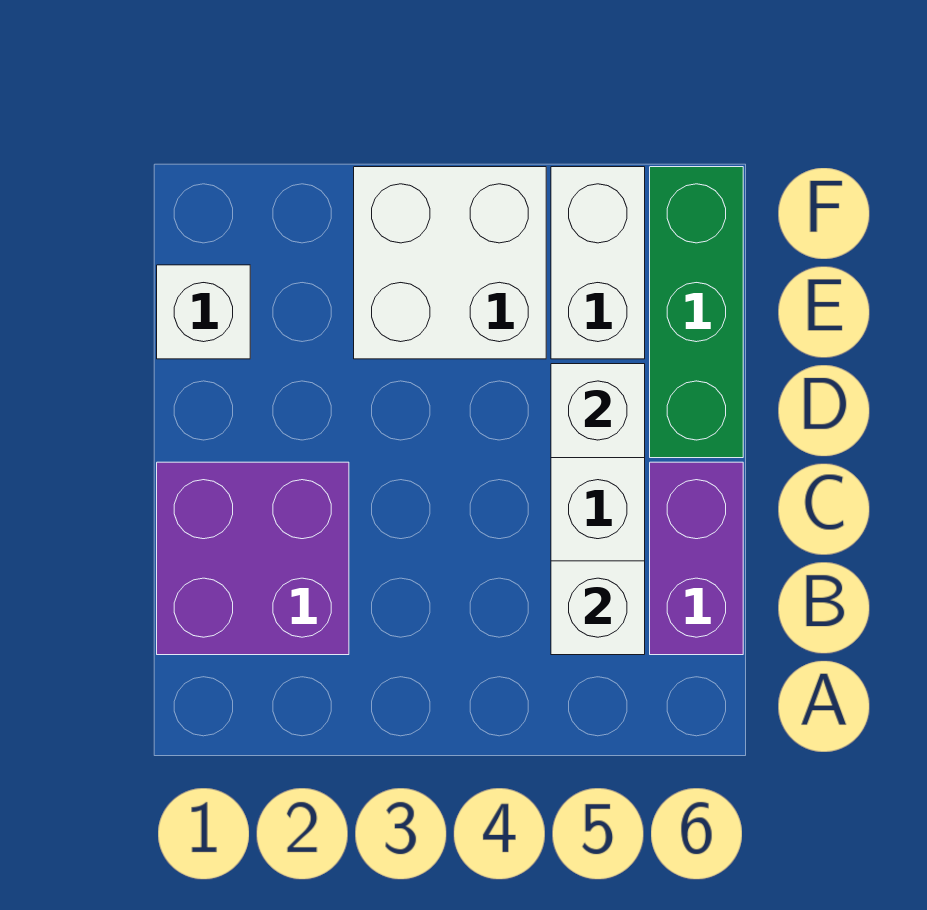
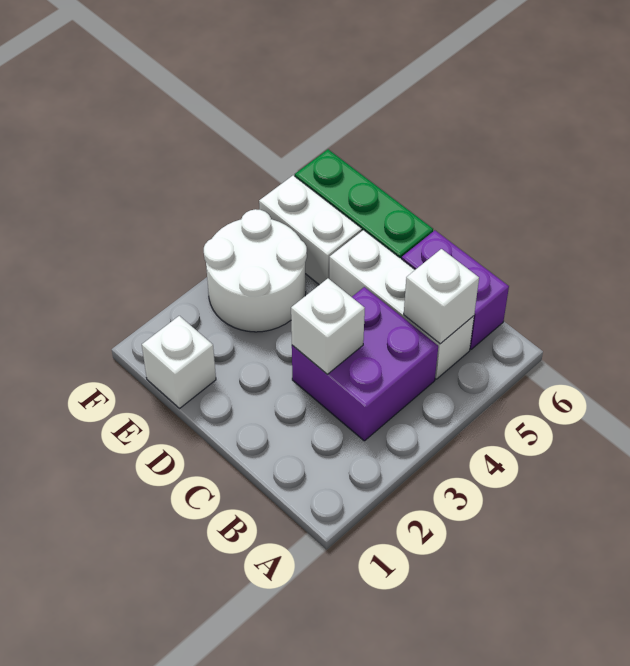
purple brick B1:C2 level 1 -> purple brick B3:C4 level 1
white brick D5 level 2 -> white brick C3 level 2
white brick E3:F4 level 1 -> white round brick E3:F4 level 1

